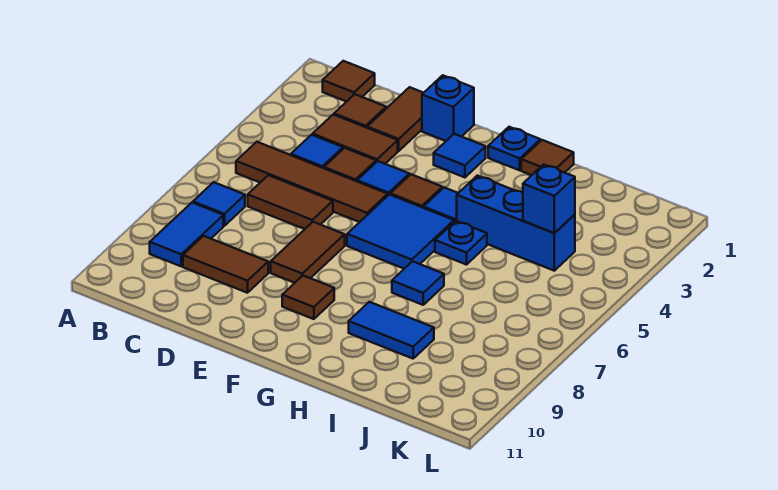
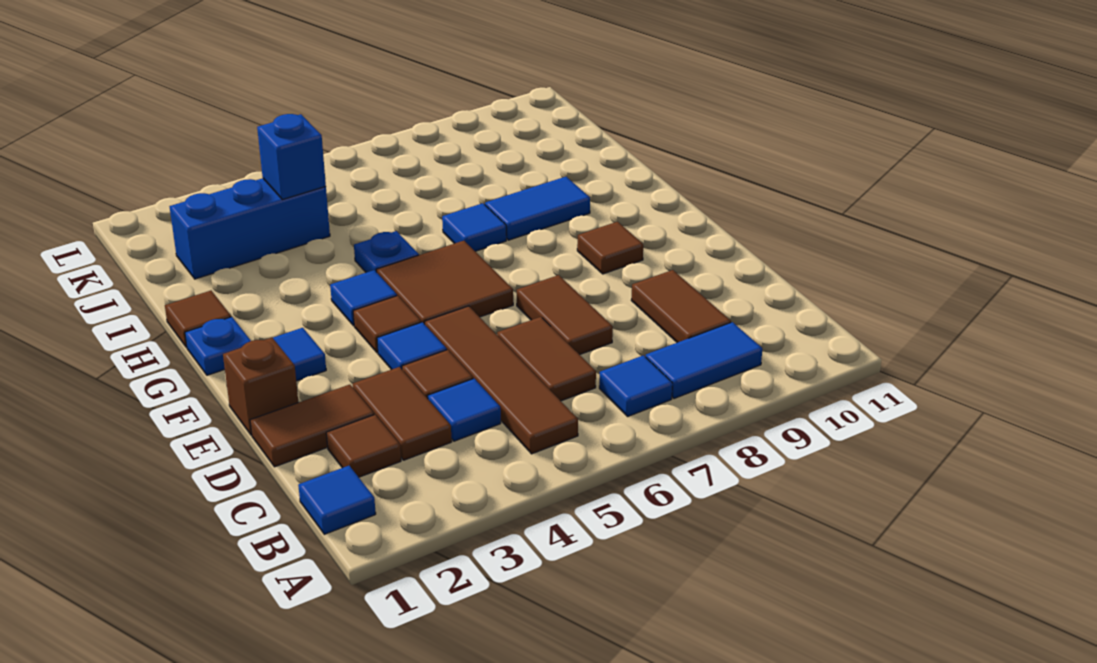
brown tile B1 level 1 -> blue tile B1 level 1
blue brick E1 level 1 -> brown brick E1 level 1
brown tile E7:E8 level 1 -> brown tile D7:E7 level 1
blue tile F5:G6 level 1 -> brown tile F5:G6 level 1
blue brick H4:J4 level 1 -> blue brick J2:J4 level 1
blue tile H9:I9 level 1 -> blue tile H8:H9 level 1

